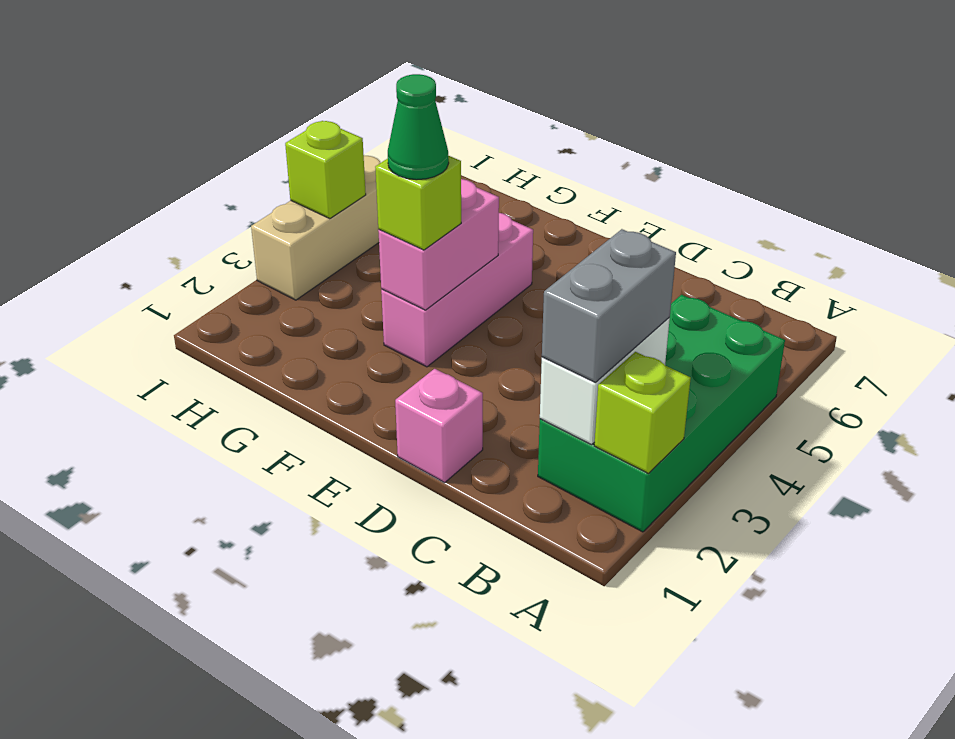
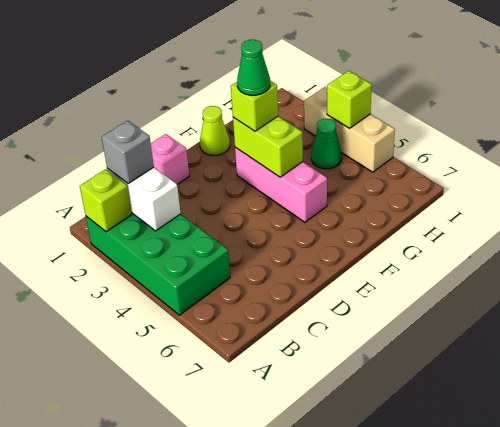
grey brick B2:B3 level 3 -> grey brick B2 level 3
none -> lime cone F1 level 1
pink brick F3:F4 level 2 -> lime brick F3:F4 level 2
none -> green cone H4 level 1

